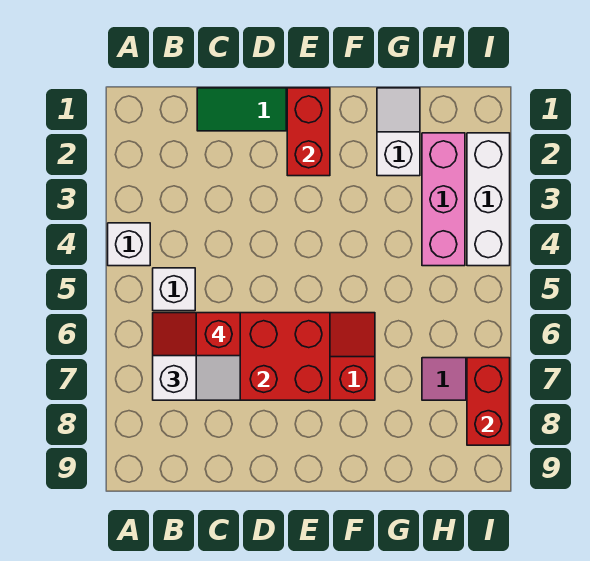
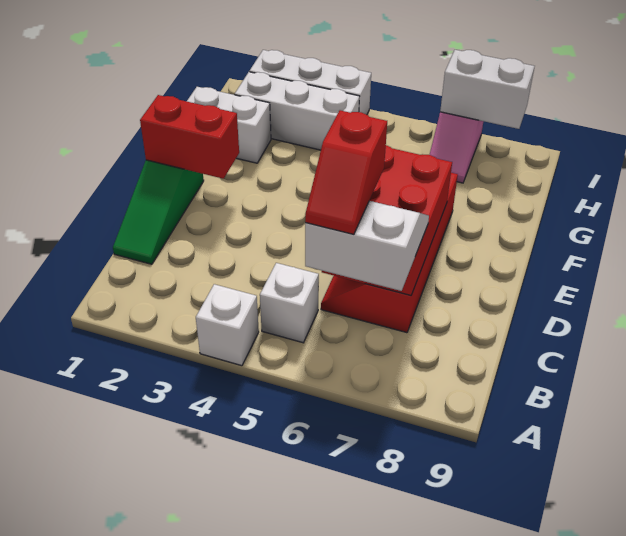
white slope G1:G2 level 1 top 2 -> white brick G1:G2 level 1
pink brick H2:H4 level 1 -> white brick H2:H4 level 1
red brick I7:I8 level 2 -> white brick I7:I8 level 2

